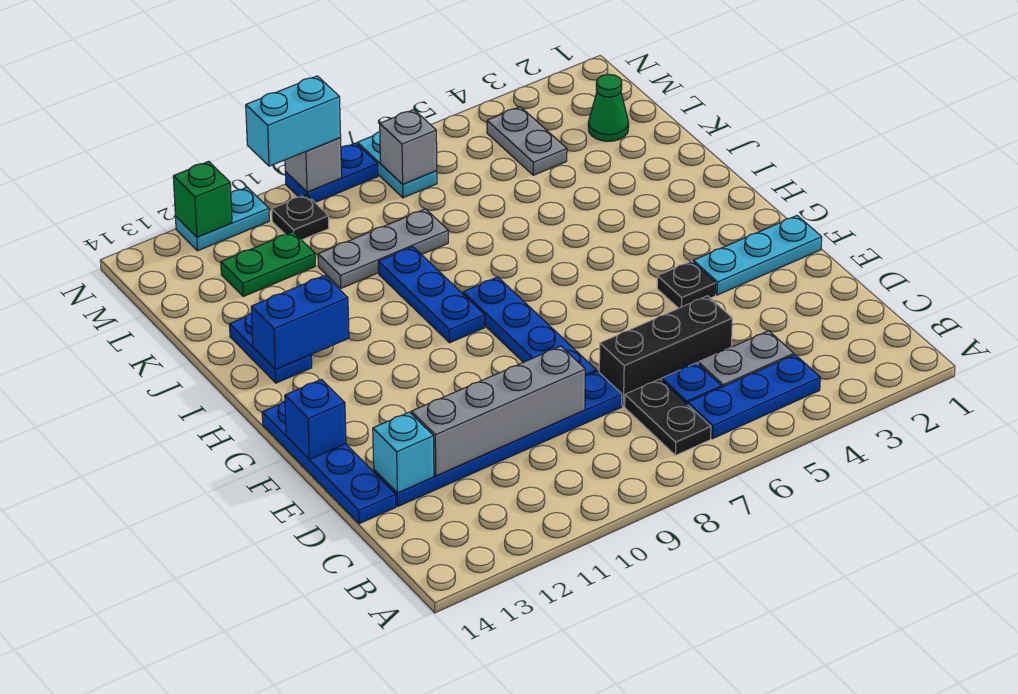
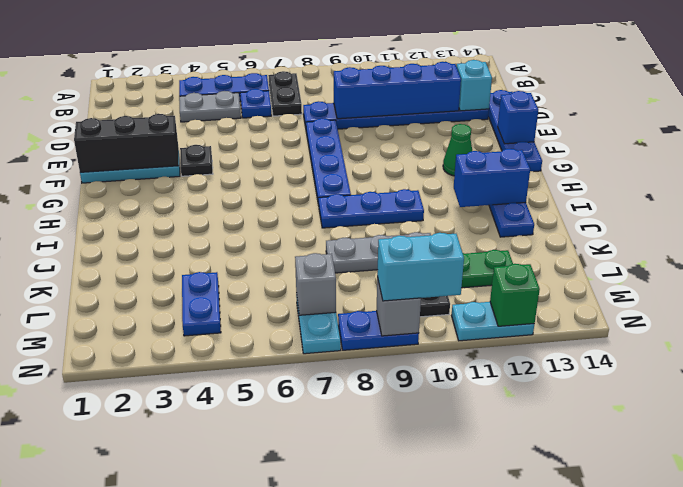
black brick D5:D7 level 1 -> black brick F1:F3 level 2
grey brick D9:D12 level 2 -> blue brick D9:D12 level 2
blue plate H9:J9 level 1 -> blue plate I8:I10 level 1
green cone L2 level 1 -> green cone G12 level 1
grey plate L4:M4 level 1 -> blue plate L4:M4 level 1

